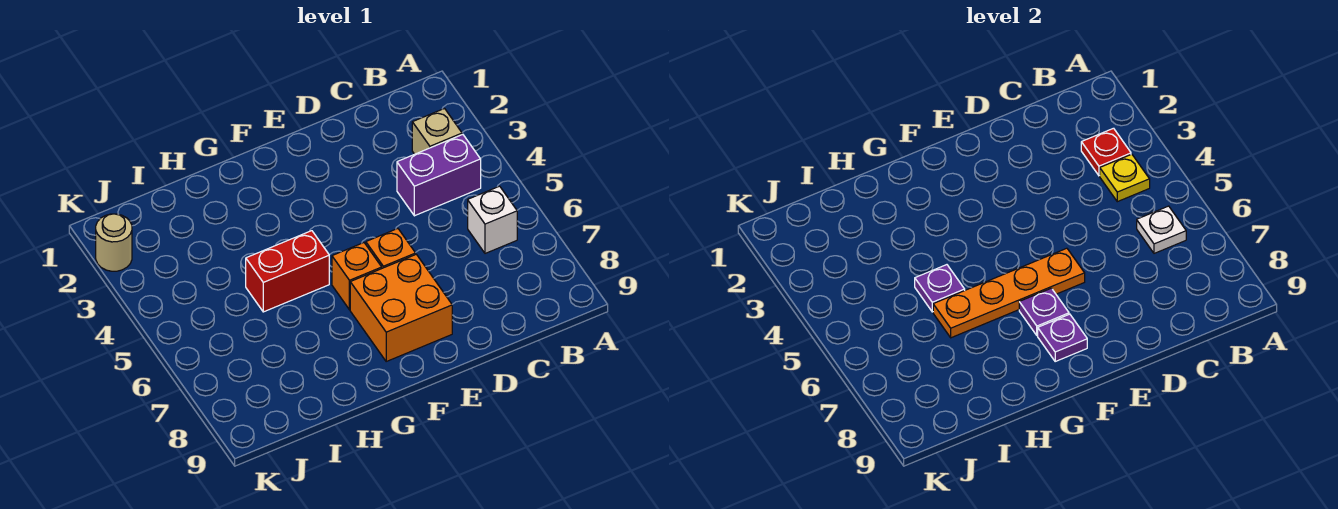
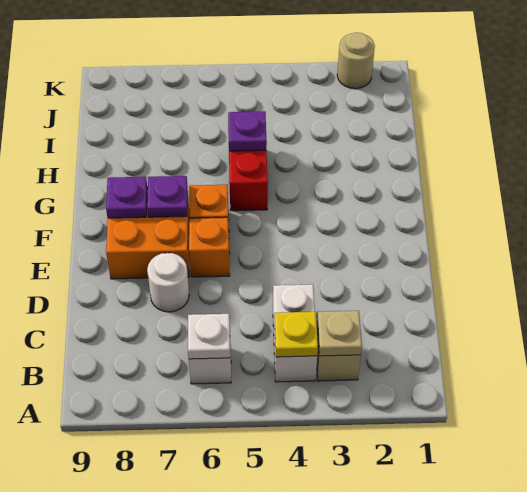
red plate B3 level 2 -> tan plate B3 level 2
purple brick B4:C4 level 1 -> white brick B4:C4 level 1
none -> white round brick D7 level 1
orange plate E6:H6 level 2 -> none

